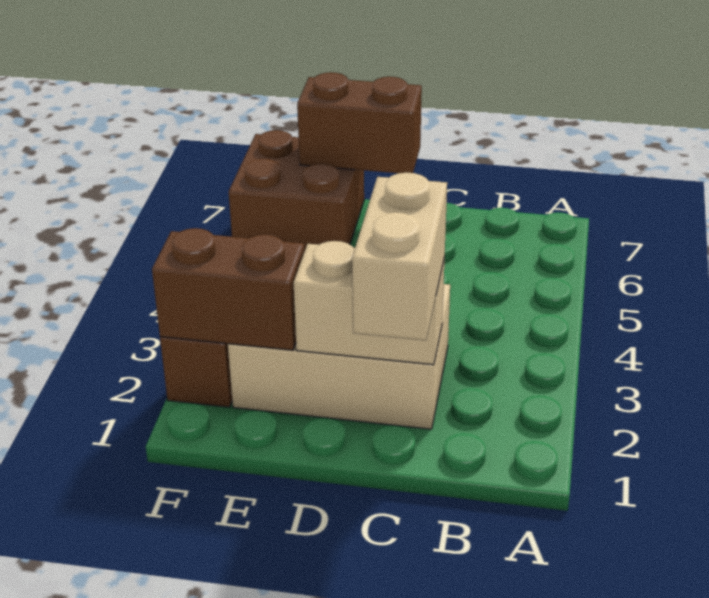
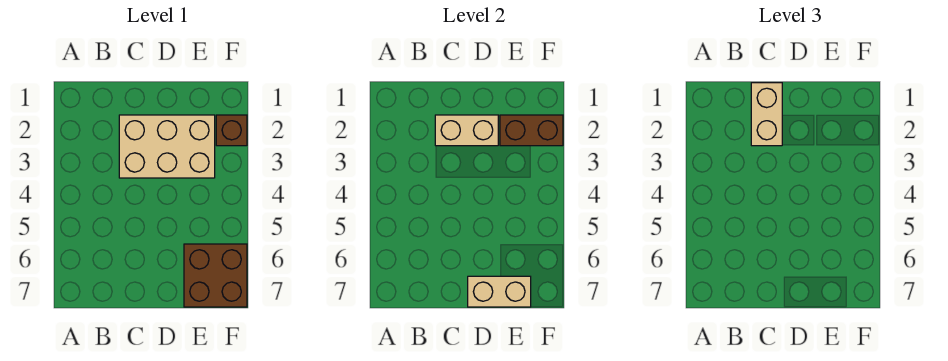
brown brick D7:E7 level 2 -> tan brick D7:E7 level 2

